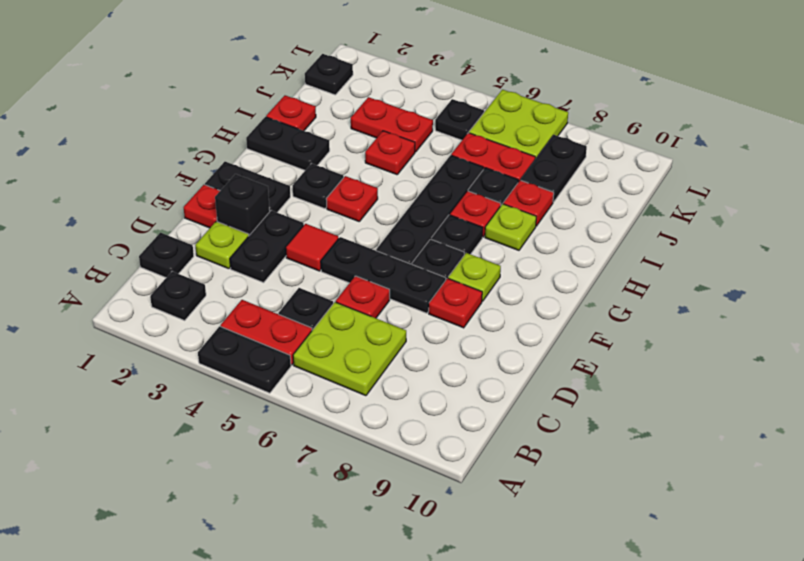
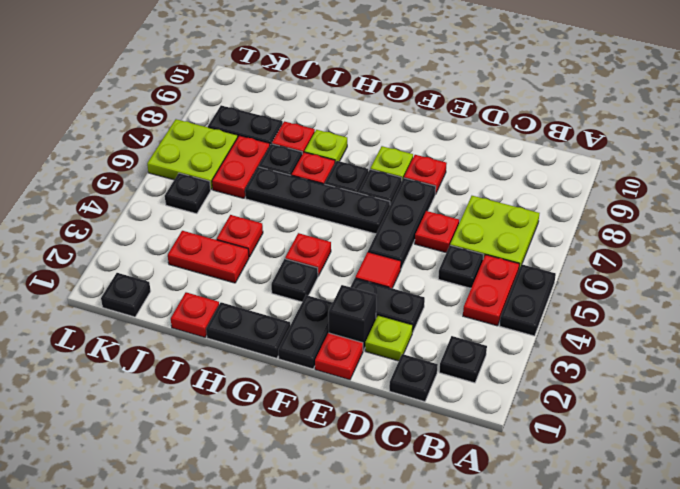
black plate H1:H2 level 1 -> black plate G1:H1 level 1
red plate J3:J4 level 1 -> red plate I3:J3 level 1

